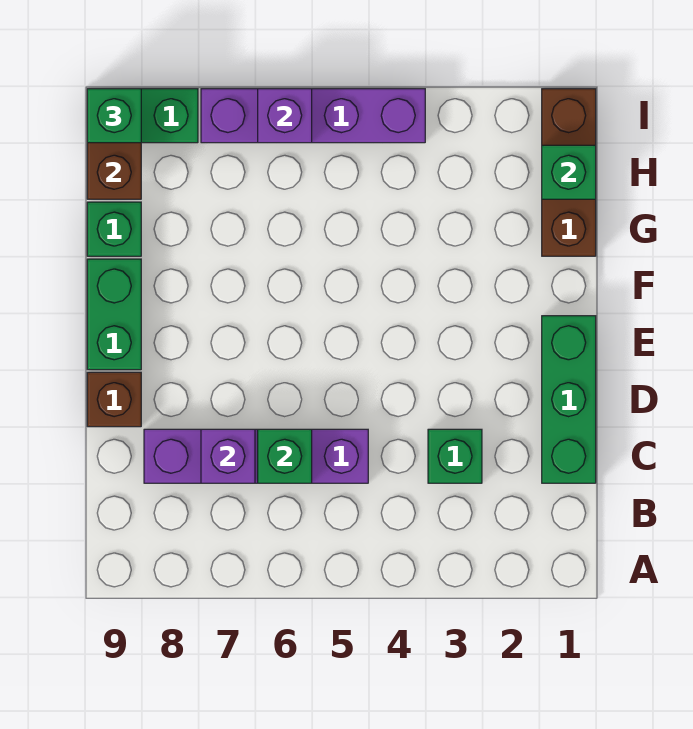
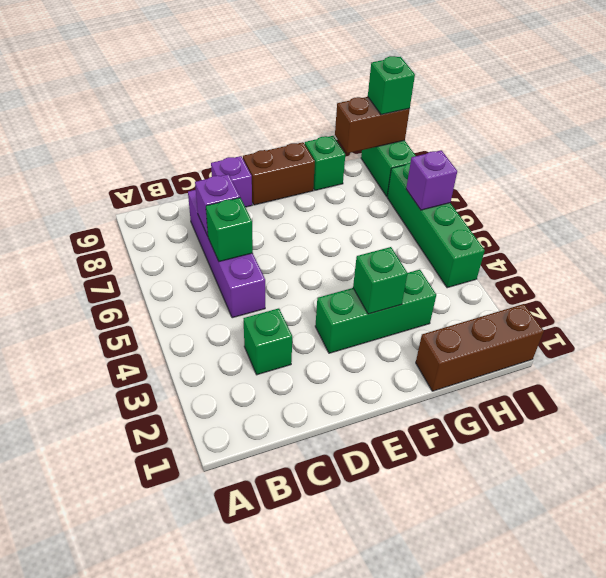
green brick C1:E1 level 1 -> green brick E3:G3 level 1
brown brick D9 level 1 -> purple brick D9 level 1
green brick E9:F9 level 1 -> brown brick E9:F9 level 1
green brick H1 level 2 -> green brick F3 level 2
purple brick I4:I7 level 1 -> green brick I4:I7 level 1

